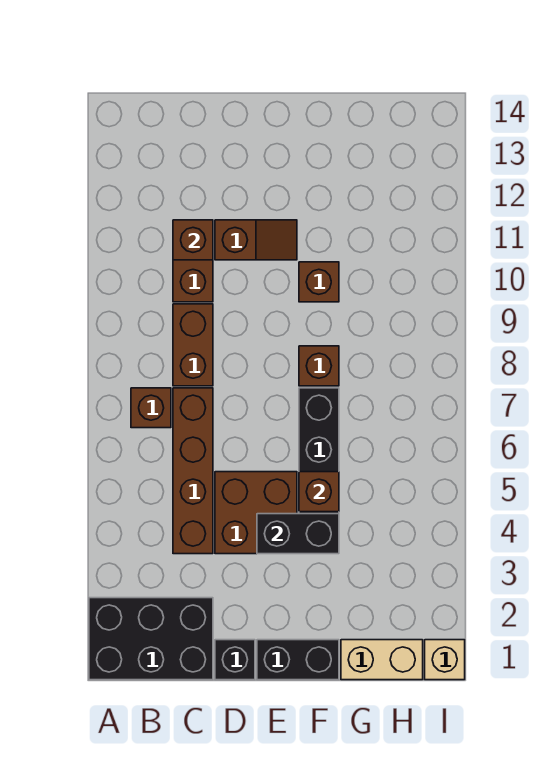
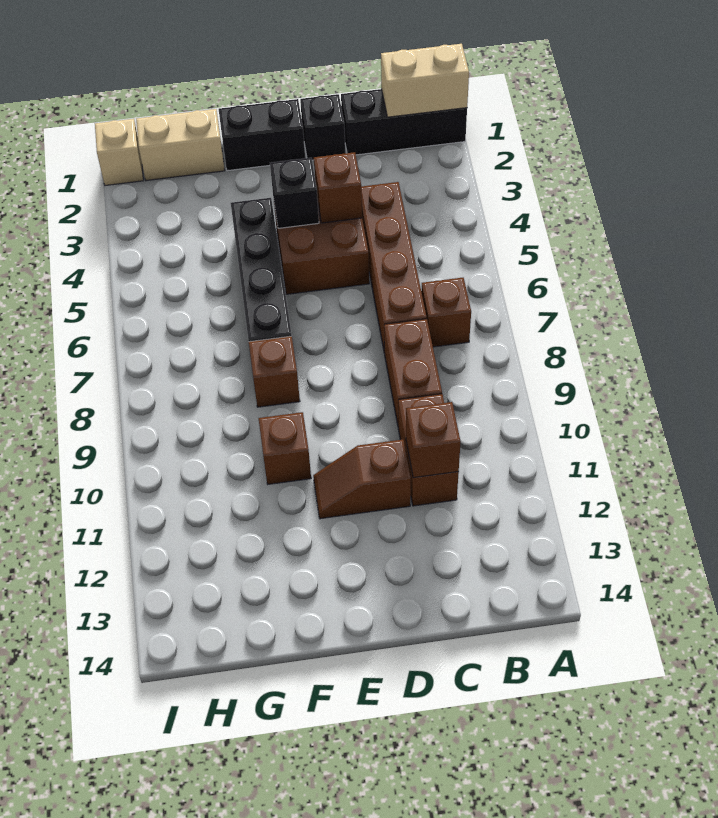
black brick A1:C2 level 1 -> black brick A1:C1 level 1
none -> tan brick A1:B1 level 2
black brick E4:F4 level 2 -> black brick E4 level 2
brown brick F5 level 2 -> brown brick D4 level 2

